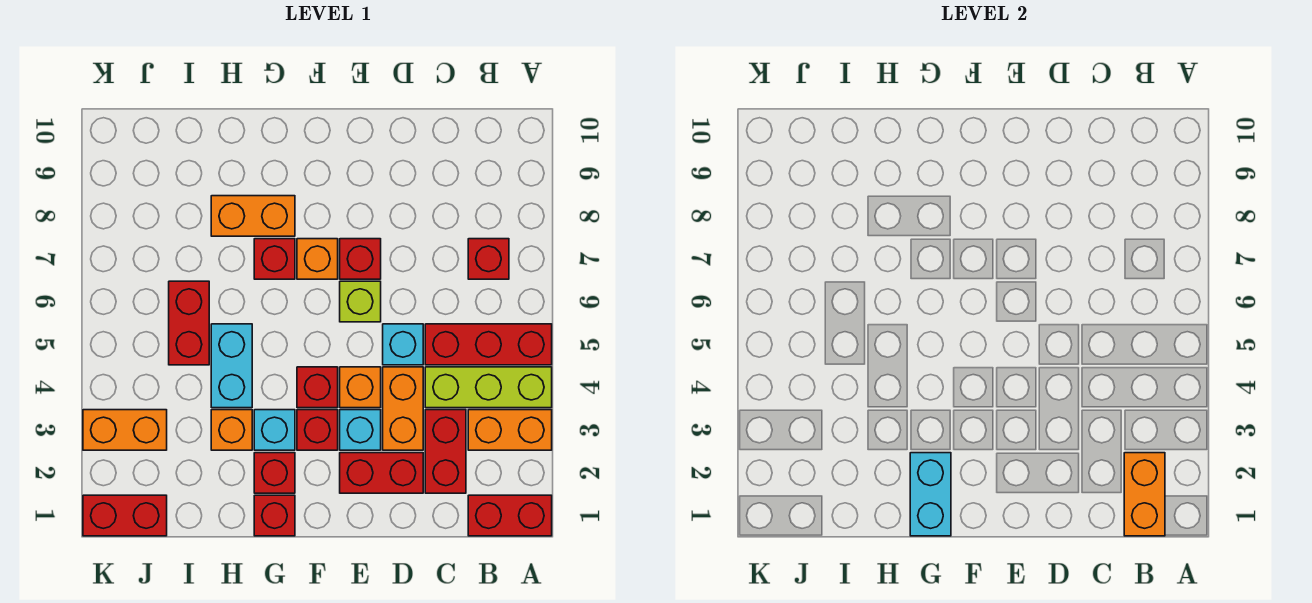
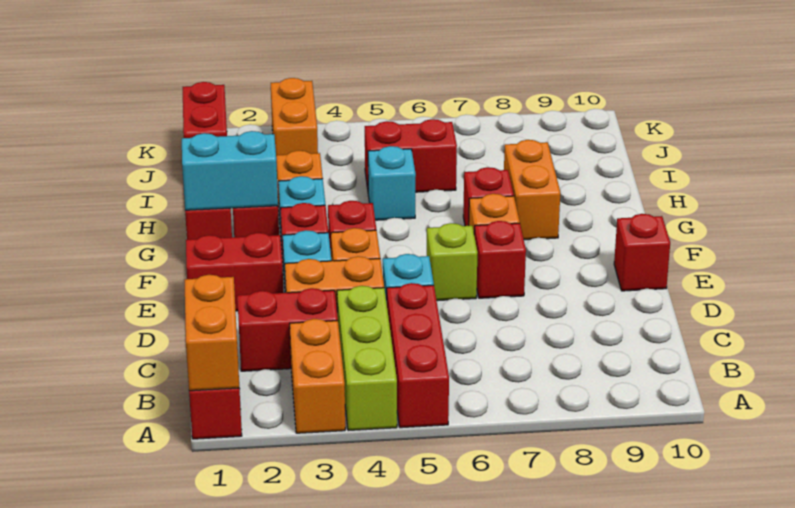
orange brick B1:B2 level 2 -> orange brick A1:B1 level 2
red brick B7 level 1 -> red brick E10 level 1
red brick D2:E2 level 1 -> red brick E1:E2 level 1
cyan brick H4:H5 level 1 -> cyan brick H5 level 1

